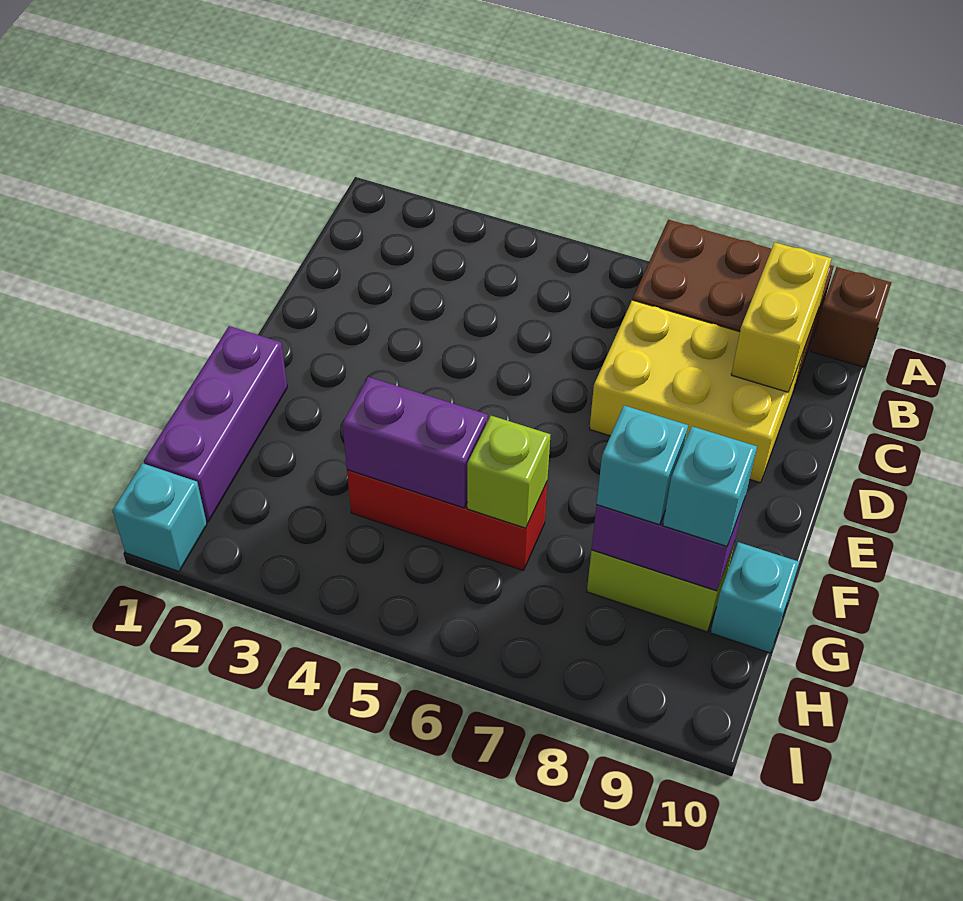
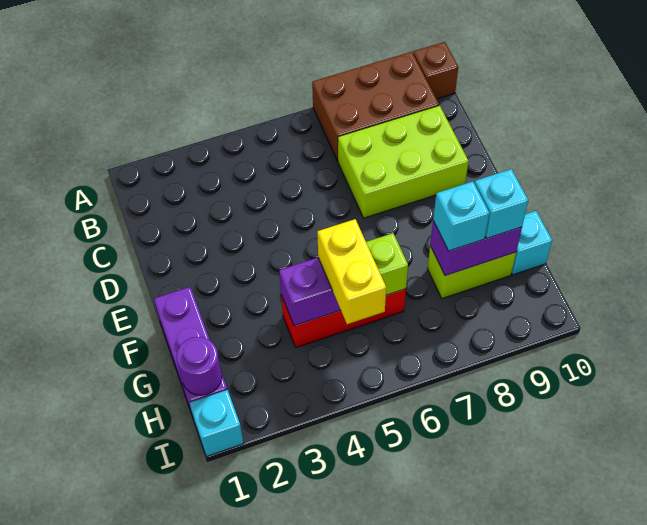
yellow brick B9:C9 level 2 -> yellow brick G5:H5 level 3
yellow brick C7:D9 level 1 -> lime brick C7:D9 level 1
none -> purple round brick H1 level 2

